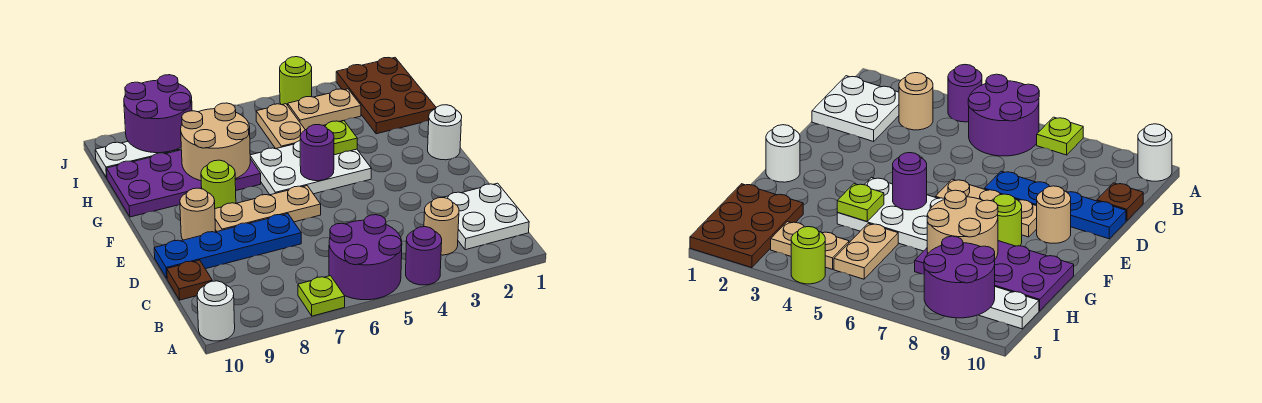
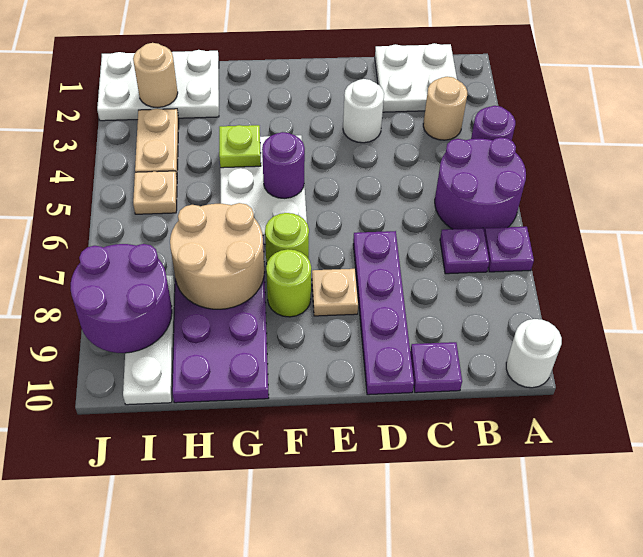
lime plate A7 level 1 -> purple plate A7 level 1
none -> purple plate B7 level 1
brown plate C10 level 1 -> purple plate C10 level 1
blue plate D7:D10 level 1 -> purple plate D7:D10 level 1
tan plate E6:E8 level 1 -> tan plate E8 level 1
tan round brick E9 level 1 -> tan round brick I2 level 2
white round brick F1 level 1 -> white round brick D3 level 1
brown plate H1:J2 level 1 -> white plate H1:J2 level 1
tan plate H5:I5 level 1 -> tan plate I5 level 1
lime round brick J4 level 1 -> lime round brick F7 level 1

